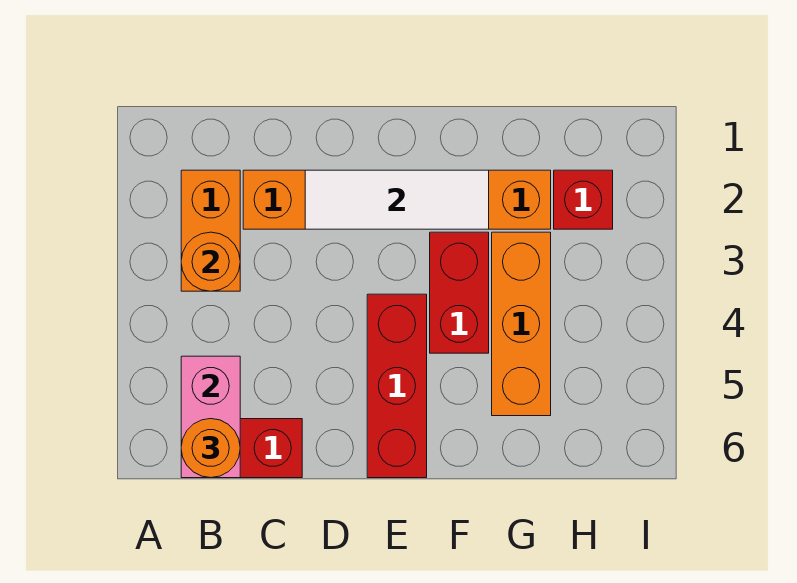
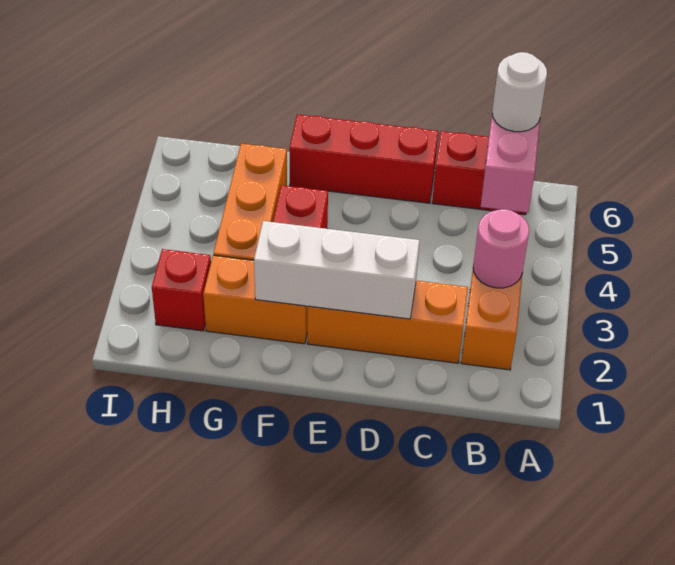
orange round brick B3 level 2 -> pink round brick B3 level 2
orange round brick B6 level 3 -> white round brick B6 level 3
white tile D2:F2 level 2 -> white brick D2:F2 level 2
red brick E4:E6 level 1 -> red brick D6:F6 level 1

